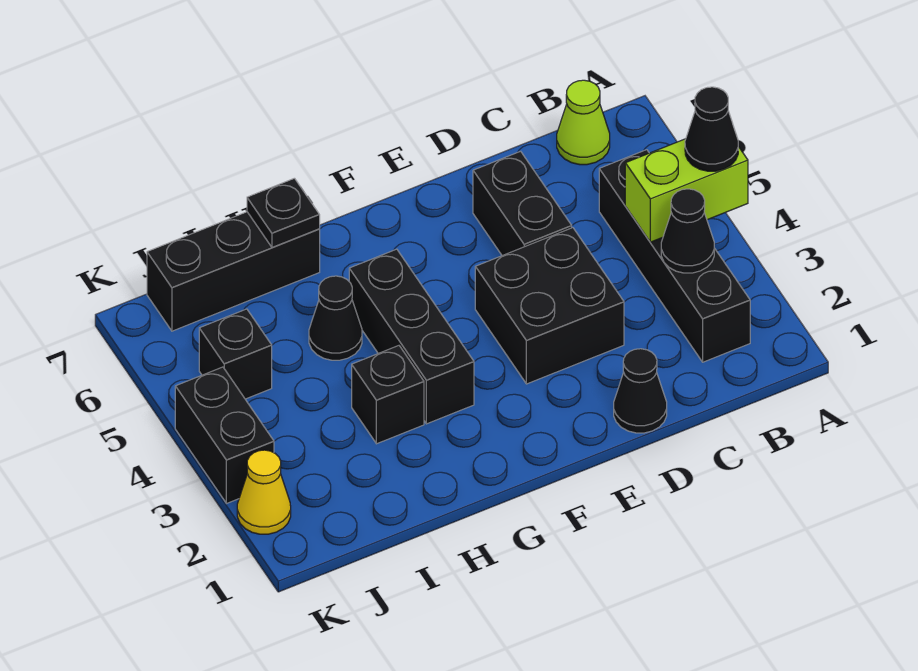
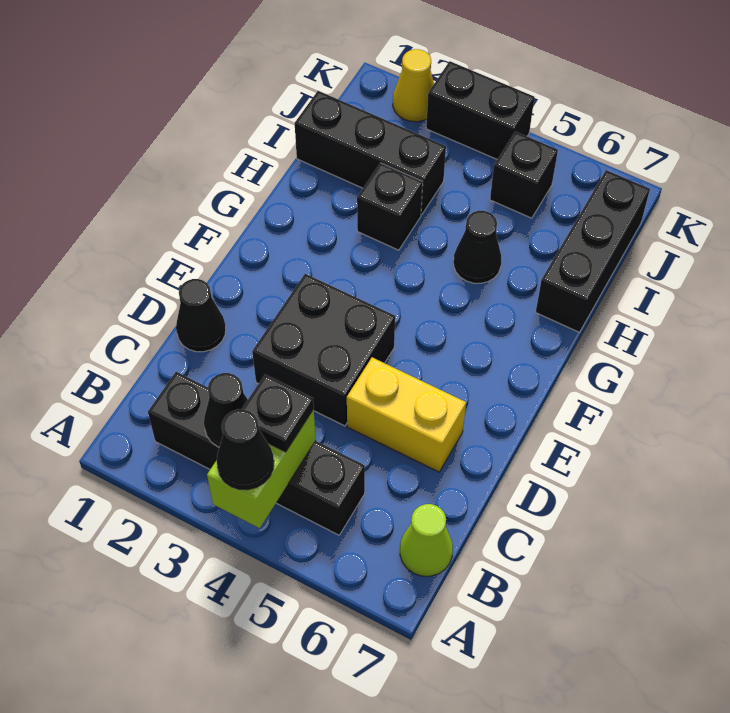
black brick D5:D6 level 1 -> yellow brick D5:D6 level 1
black brick G3:G5 level 1 -> black brick I1:I3 level 1
black plate H7 level 2 -> black plate B4 level 3

